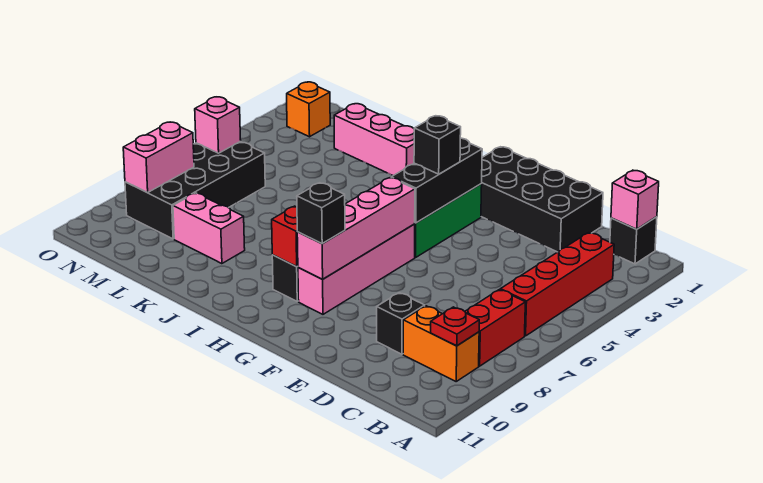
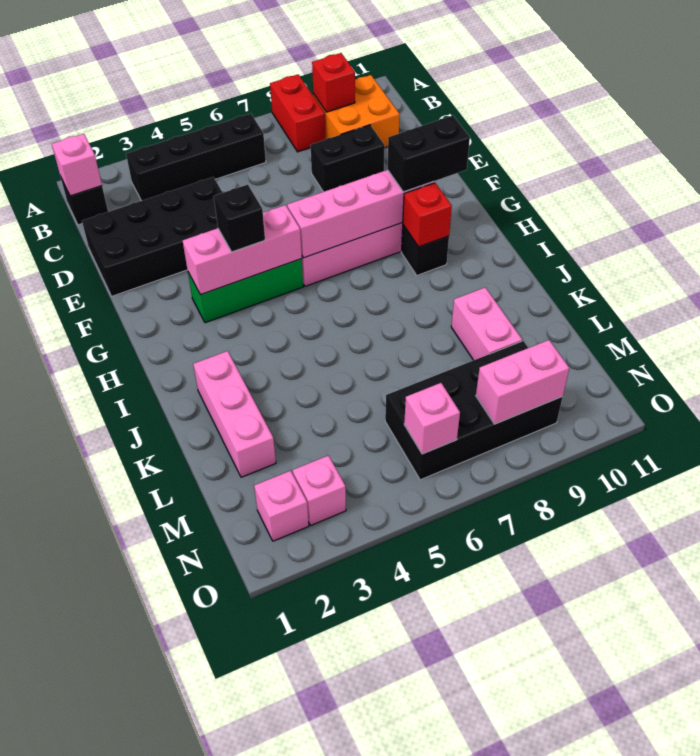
red brick B3:B6 level 1 -> black brick B3:B6 level 1
red brick B7:B8 level 1 -> red brick A8:B8 level 1
orange brick B9:C9 level 1 -> orange brick B9:C10 level 1
red plate B9 level 2 -> red brick B9 level 2
black brick D1:G2 level 1 -> black brick D1:E4 level 1
black brick D9 level 1 -> black brick D8:D9 level 1
black brick G3:G5 level 2 -> pink brick G3:G5 level 2
black brick G9 level 3 -> black brick G9:G10 level 3
orange brick N2 level 1 -> pink brick N2 level 1
none -> pink brick N3 level 1

